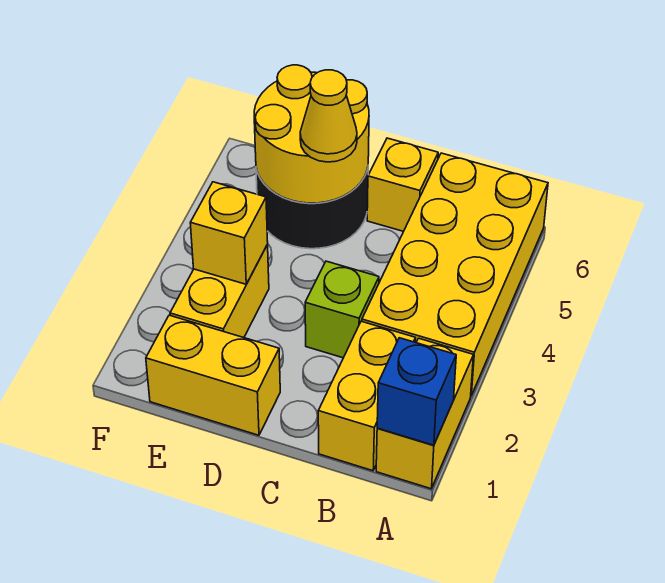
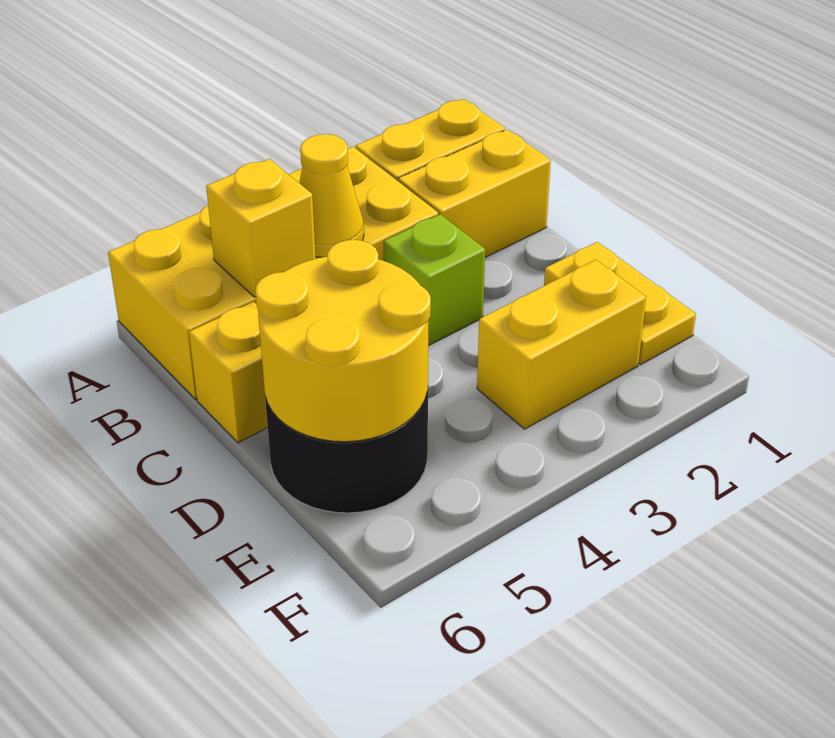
blue brick A1 level 2 -> none
yellow brick D1:E1 level 1 -> yellow plate D1:E1 level 1
yellow cone D5 level 3 -> yellow cone B4 level 2
yellow brick E3 level 2 -> yellow brick B5 level 2

